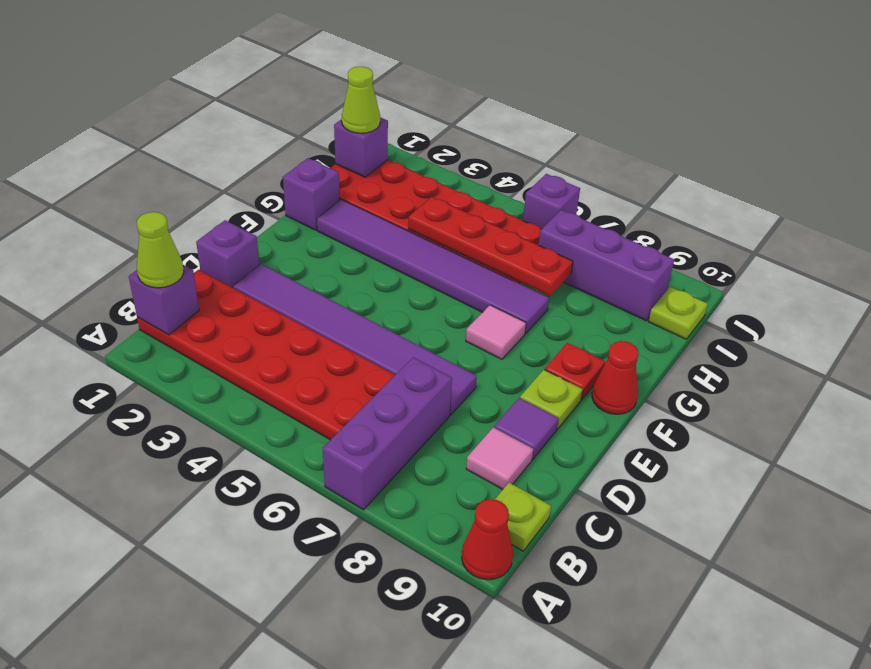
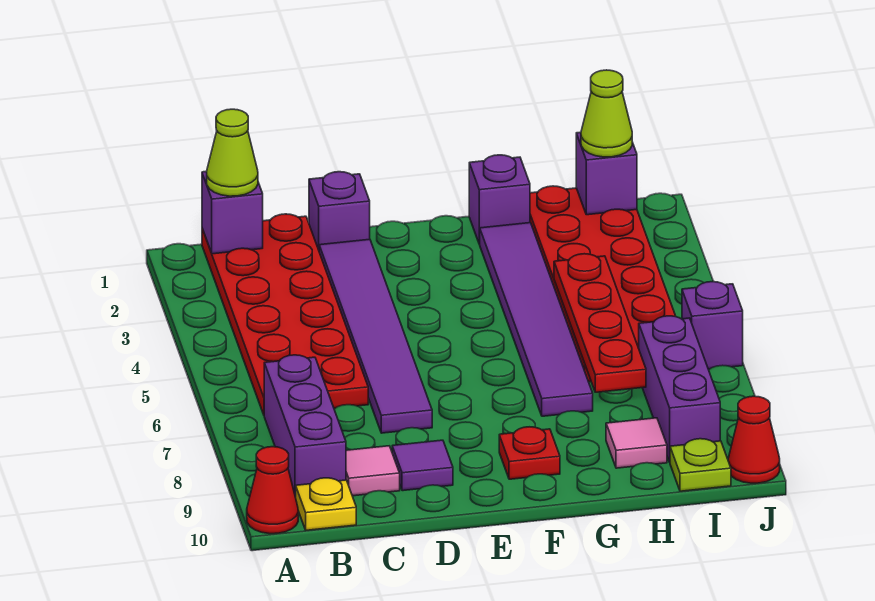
purple brick A7:C7 level 1 -> purple brick B7:B9 level 1
lime plate B10 level 1 -> yellow plate B10 level 1
lime plate E9 level 1 -> none
pink tile F7 level 1 -> pink tile H9 level 1
red cone F10 level 1 -> red cone J10 level 1

